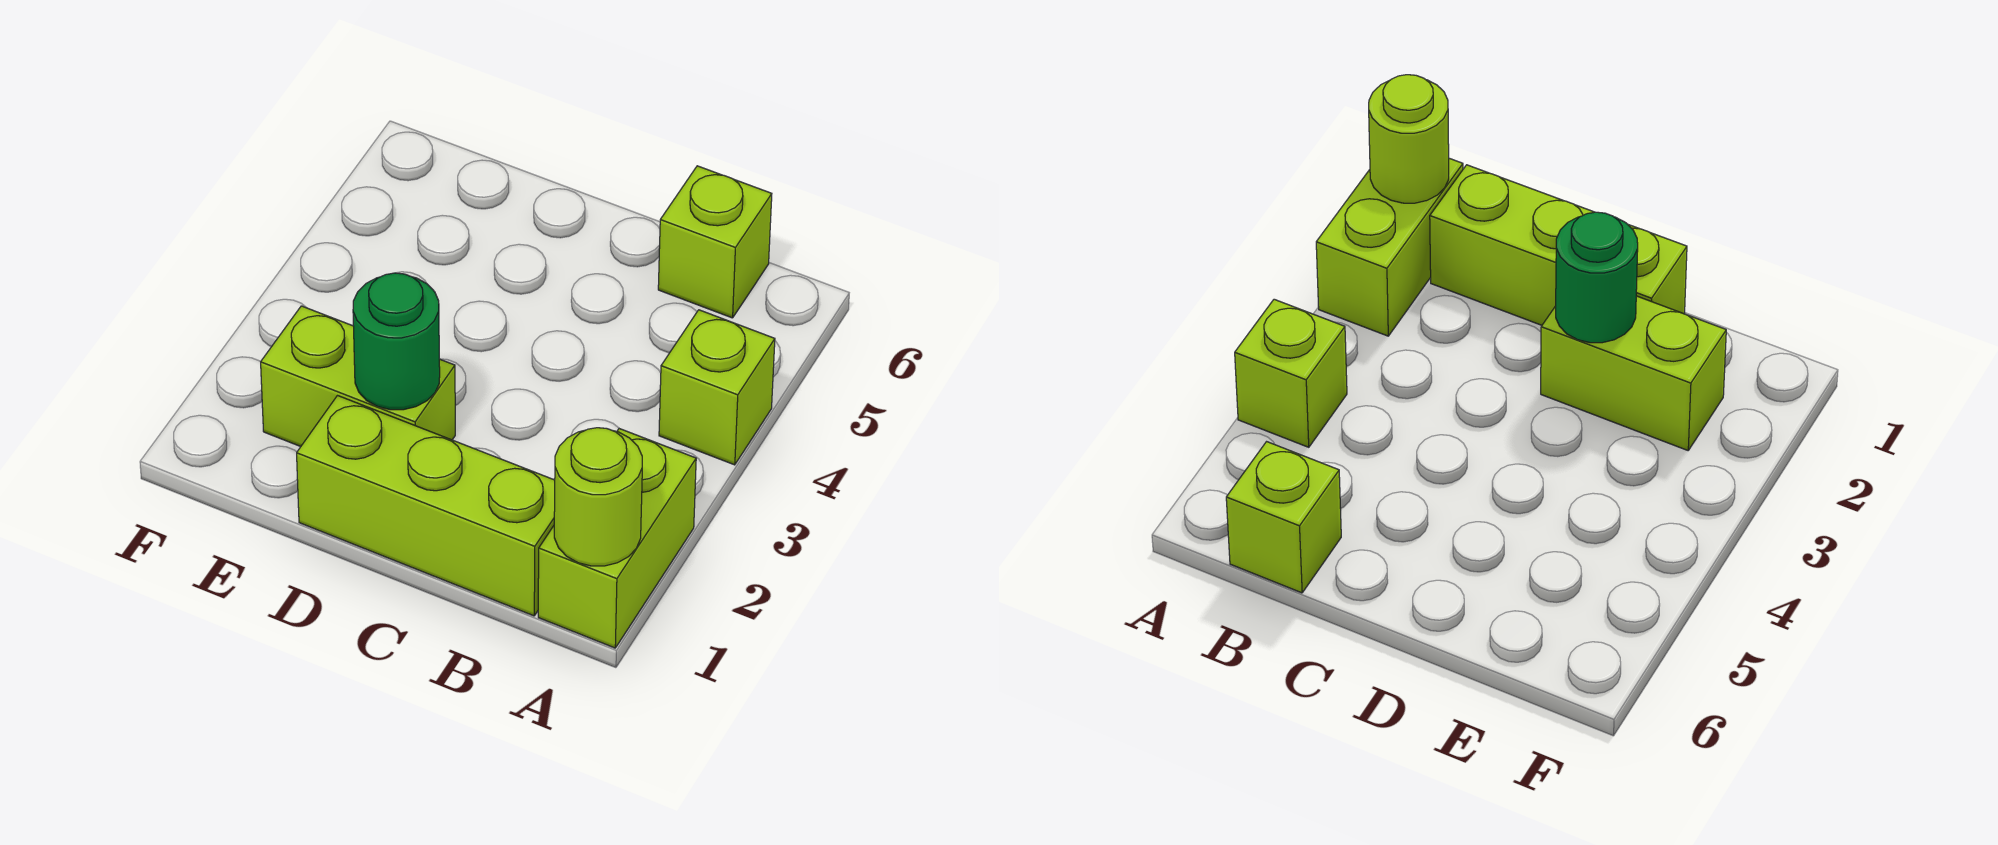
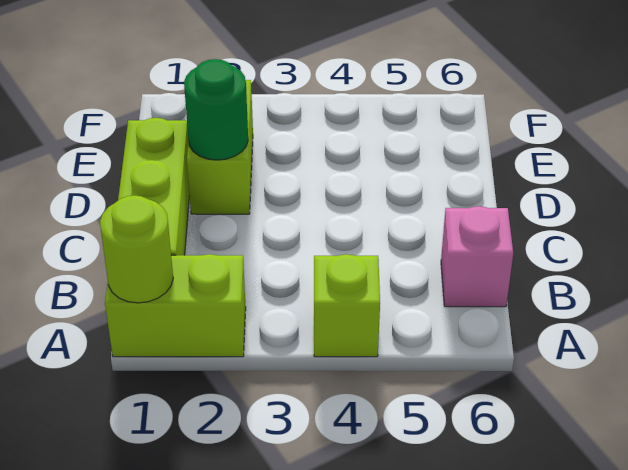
lime brick B6 level 1 -> pink brick B6 level 1

